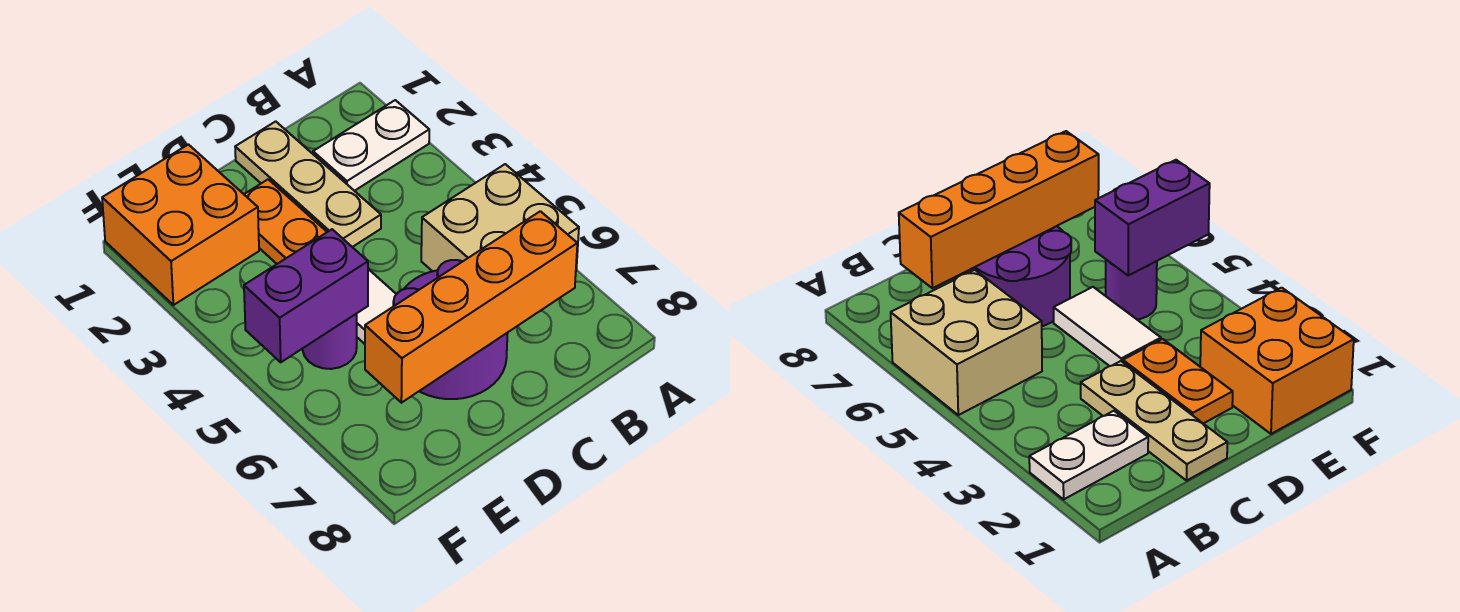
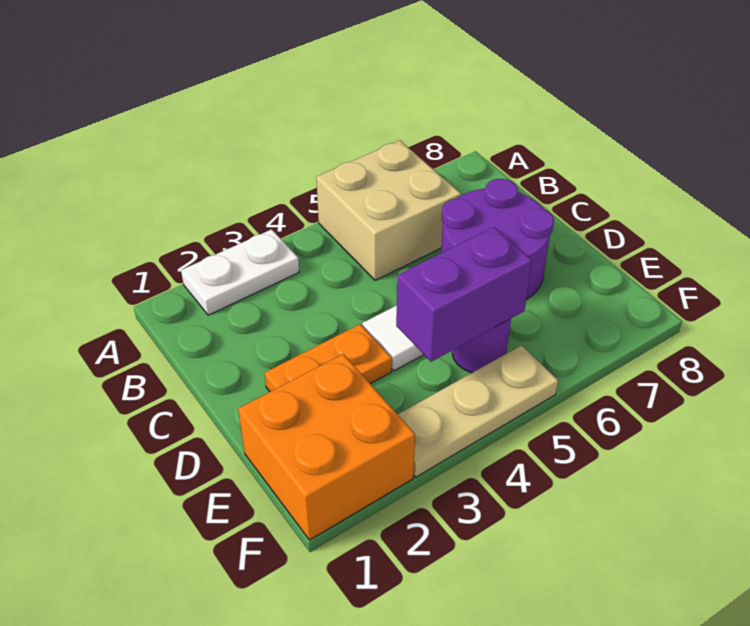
white plate A2:B2 level 1 -> white plate A2:A3 level 1
orange brick B7:E7 level 2 -> none
tan plate C1:C3 level 1 -> tan plate F3:F5 level 1
purple brick E5:F5 level 2 -> purple brick E4:E5 level 2

